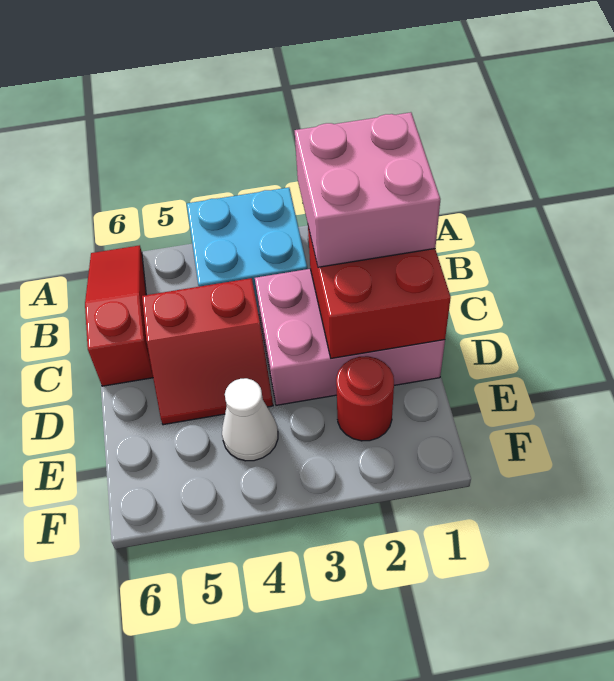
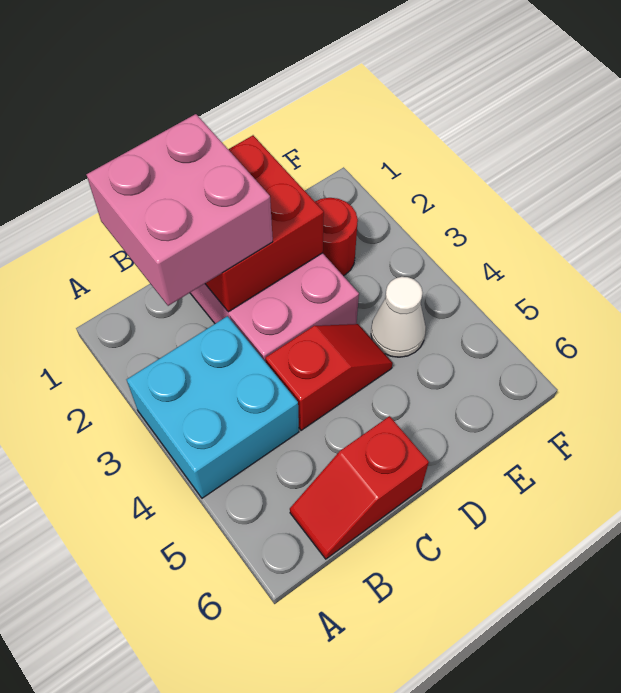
red slope A6:C6 level 1 top C -> red slope B6:C6 level 1 top C
red slope C4:D5 level 1 top C -> red slope C4:D4 level 1 top C

